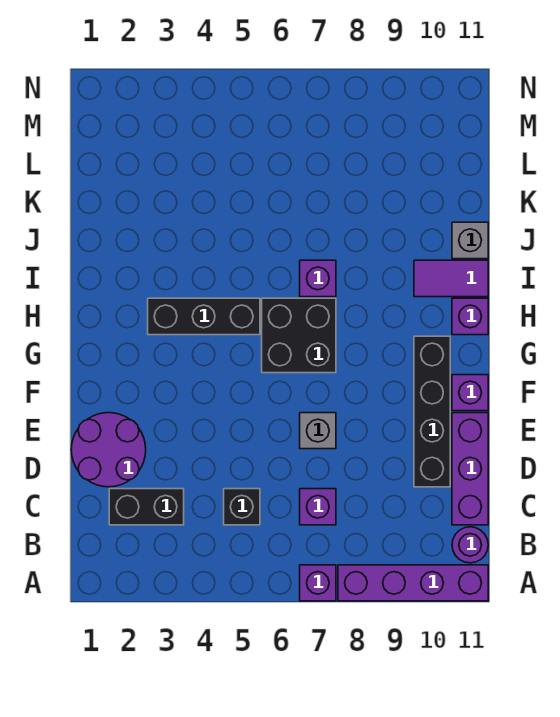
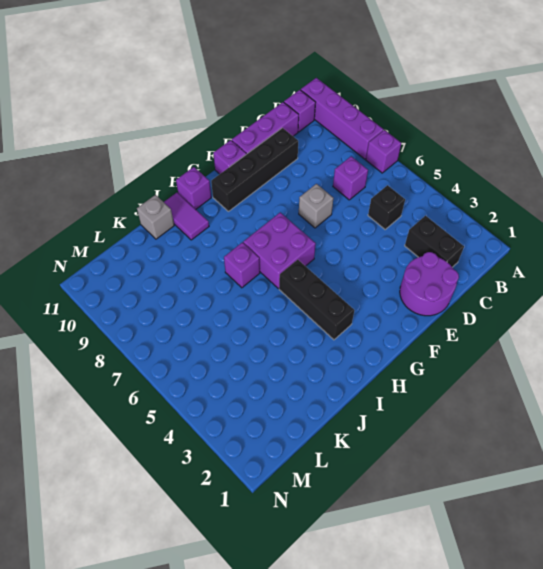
purple round brick B11 level 1 -> purple brick B11 level 1
black brick G6:H7 level 1 -> purple brick G6:H7 level 1

